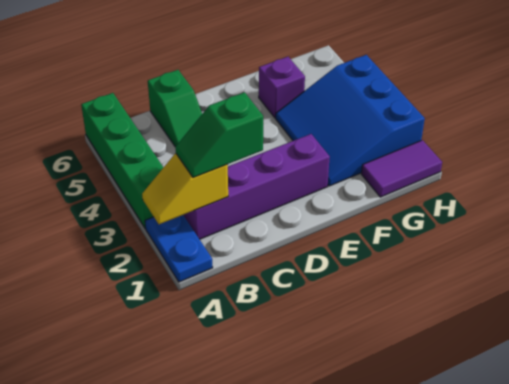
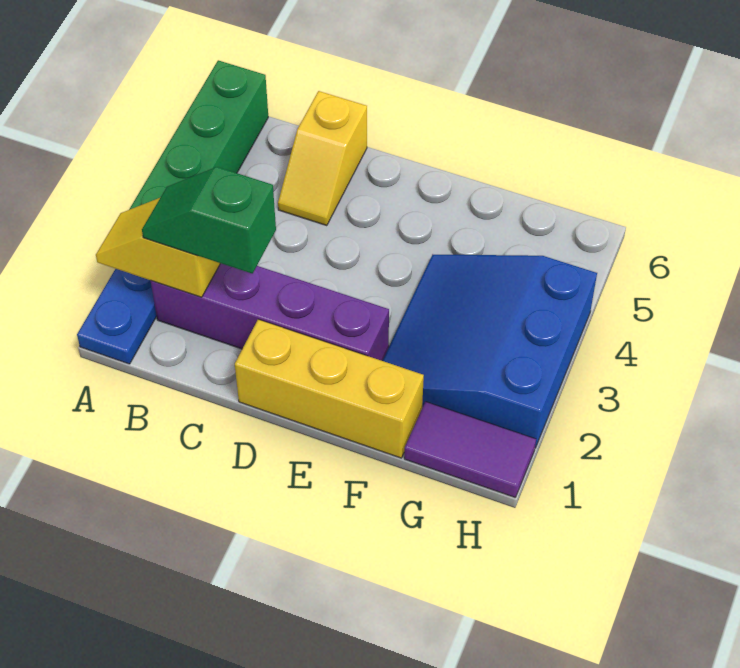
green slope C5:C6 level 1 top 6 -> yellow slope C5:C6 level 1 top 6
none -> yellow brick D1:F1 level 1
purple brick F5 level 1 -> none

